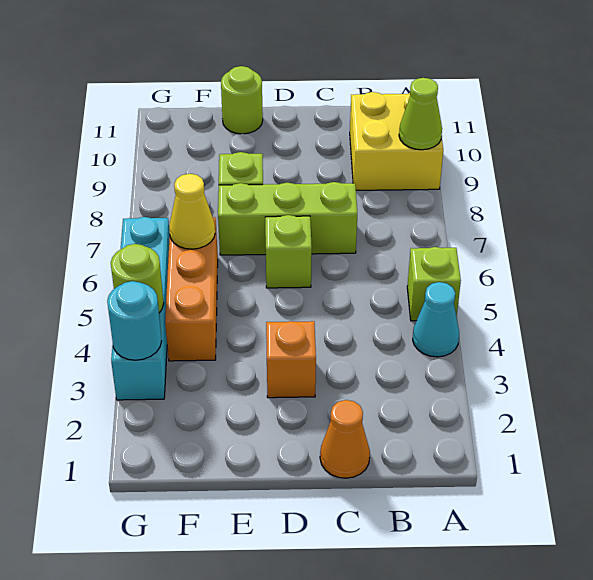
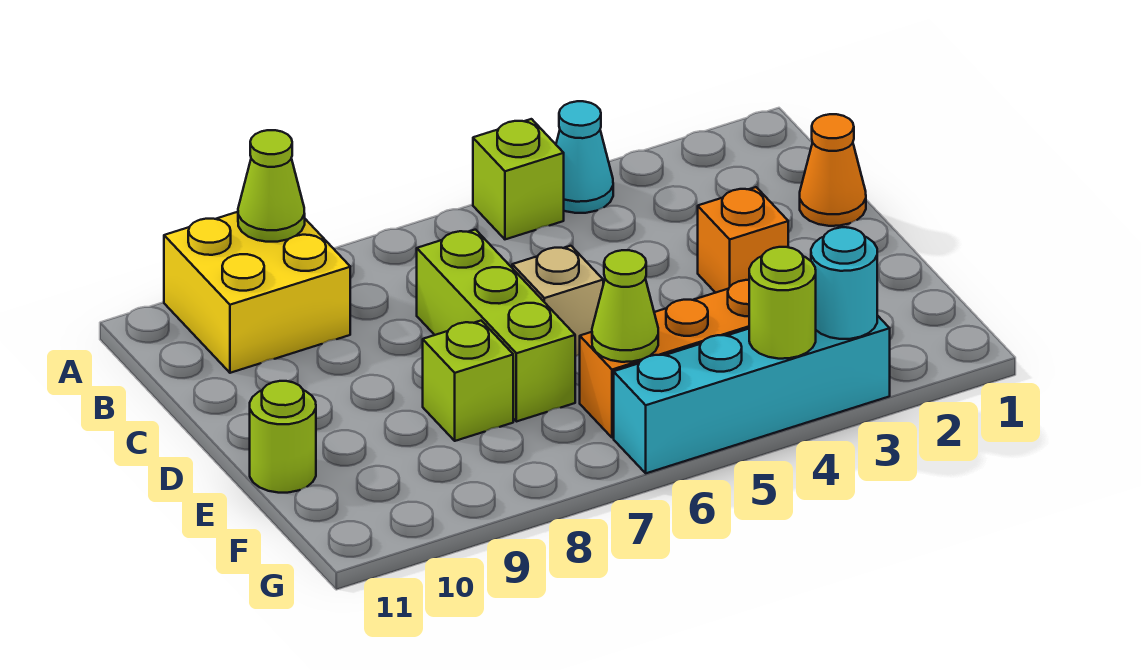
lime brick D6 level 1 -> tan brick D6 level 1
yellow cone F6 level 2 -> lime cone F6 level 2

